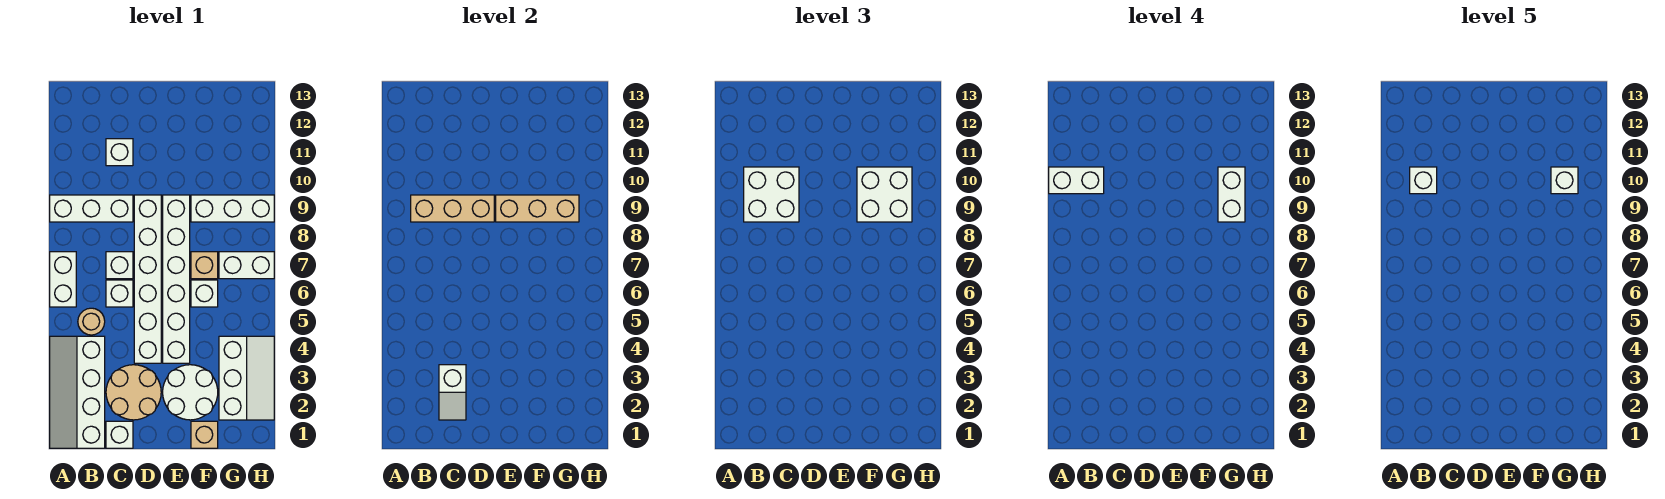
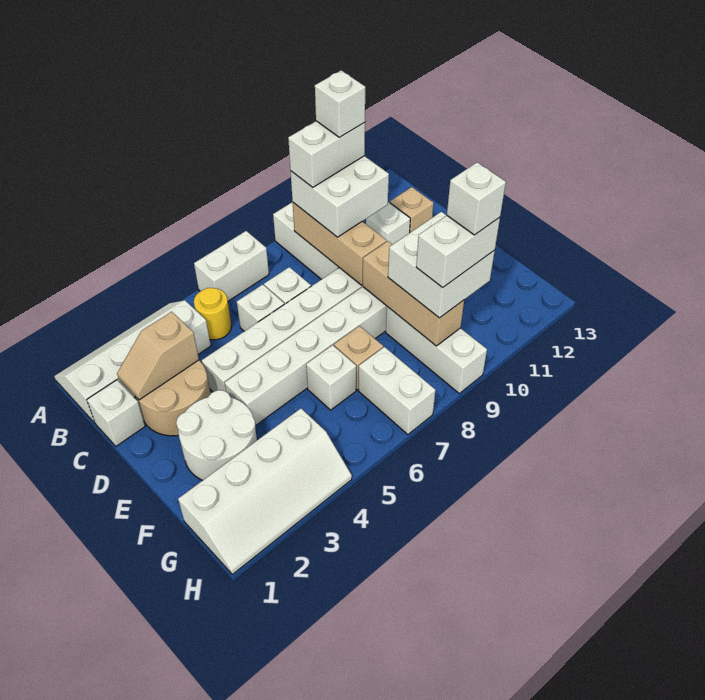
white brick A10:B10 level 4 -> white brick B9:B10 level 4
tan round brick B5 level 1 -> yellow round brick B5 level 1
white slope C2:C3 level 2 top 3 -> tan slope C2:C3 level 2 top 3
tan brick F1 level 1 -> tan brick C12 level 1
white slope G2:H4 level 1 top G -> white slope G1:H4 level 1 top G

